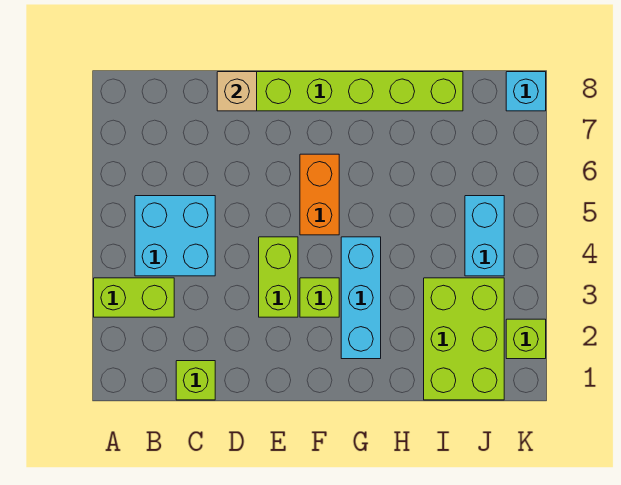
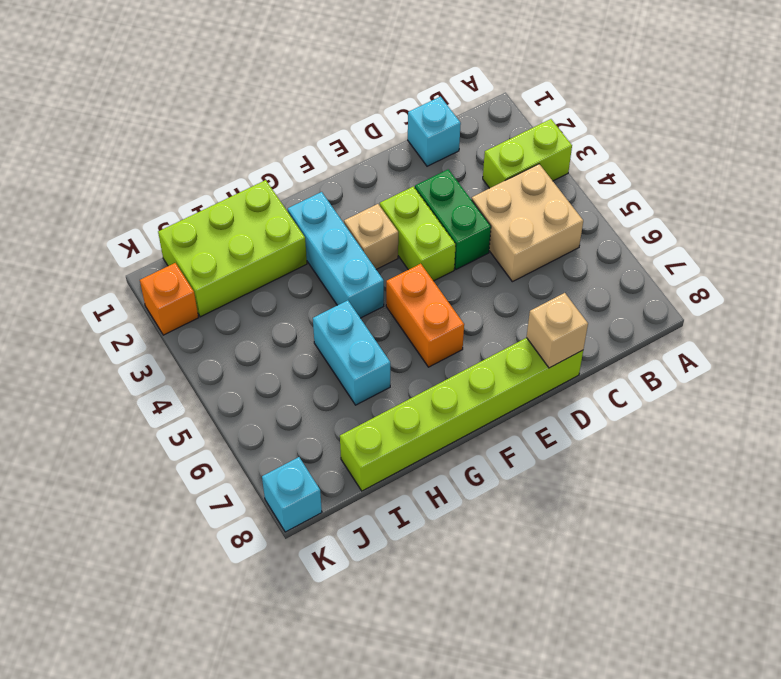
cyan brick B4:C5 level 1 -> tan brick B4:C5 level 1
lime brick C1 level 1 -> cyan brick C1 level 1
none -> green brick D3:D4 level 1
lime brick F3 level 1 -> tan brick F3 level 1
lime brick I1:J3 level 1 -> lime brick H1:J2 level 1
cyan brick J4:J5 level 1 -> cyan brick H5:H6 level 1
lime brick K2 level 1 -> orange brick K2 level 1

